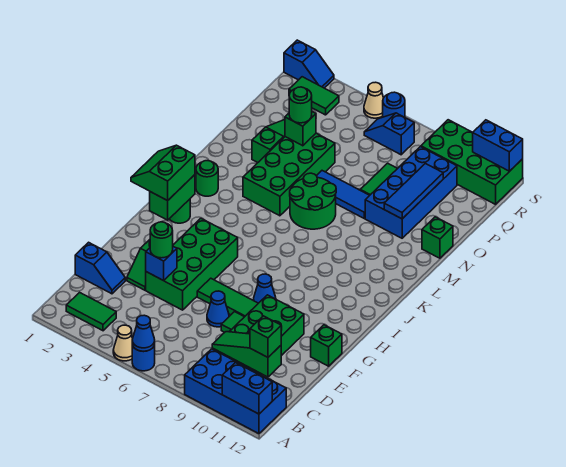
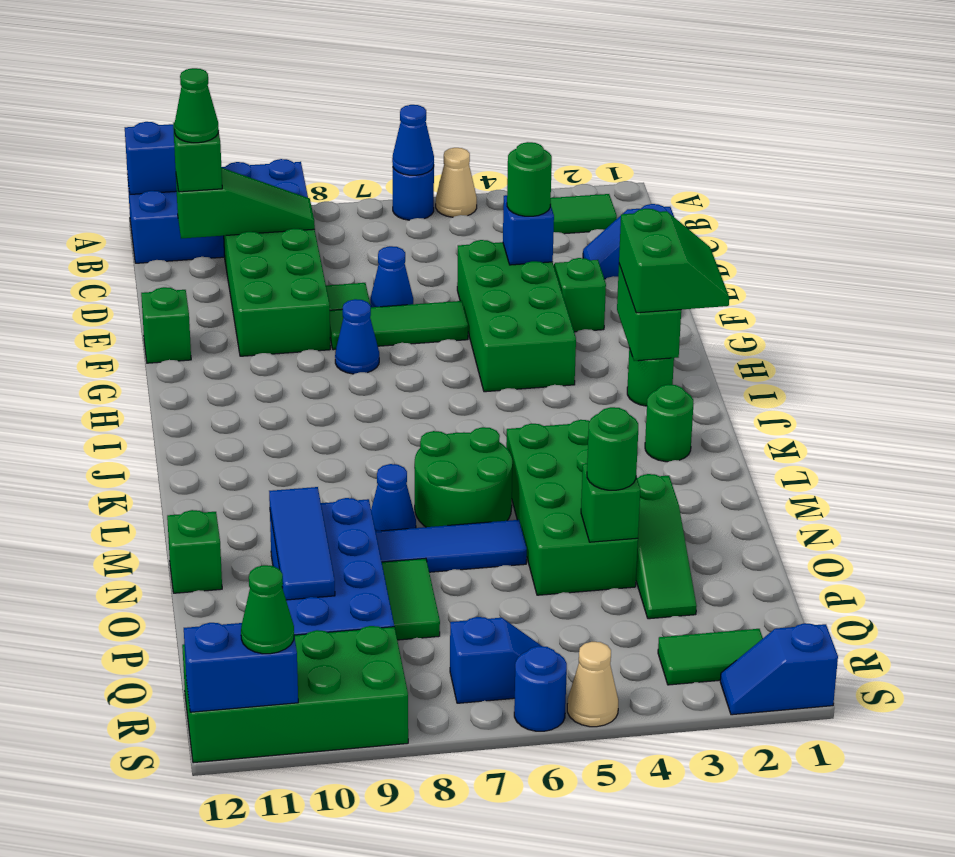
none -> green cone C11 level 4
none -> blue cone M8 level 1
none -> green cone S11 level 3

